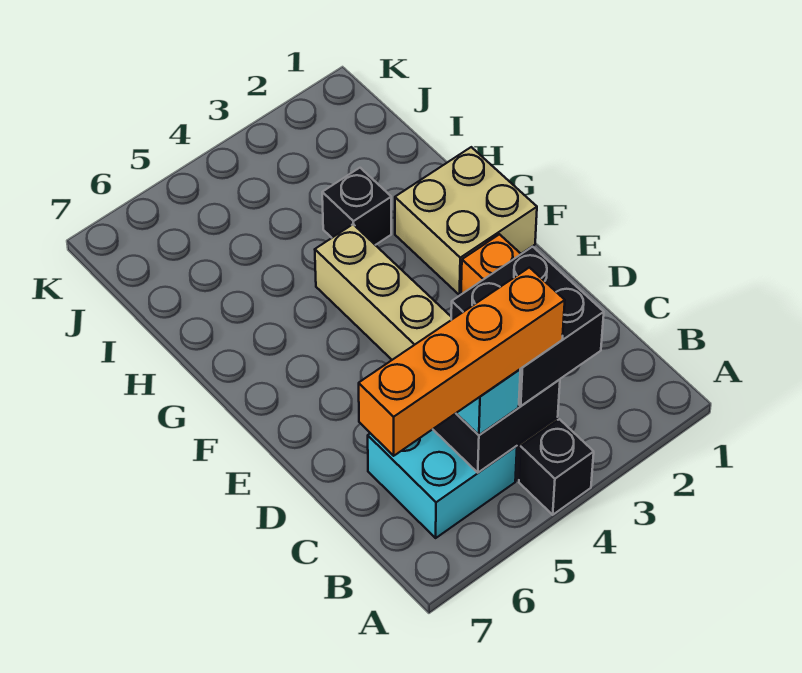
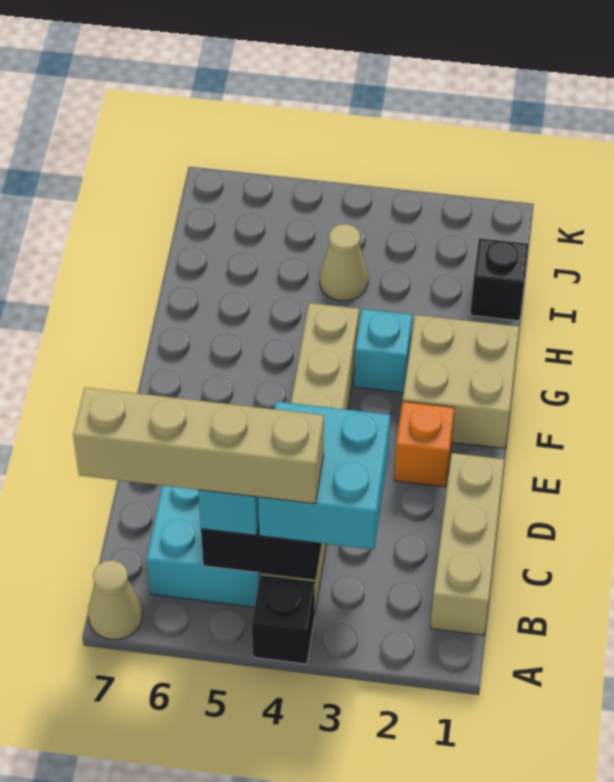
none -> tan cone A7 level 1
none -> tan brick B1:D1 level 1
black brick B3:C4 level 3 -> cyan brick B3:C4 level 3
orange brick B4:B7 level 4 -> tan brick B4:B7 level 4
none -> cyan brick G3 level 1
black brick H3 level 1 -> black brick I1 level 1
none -> tan cone I4 level 1

